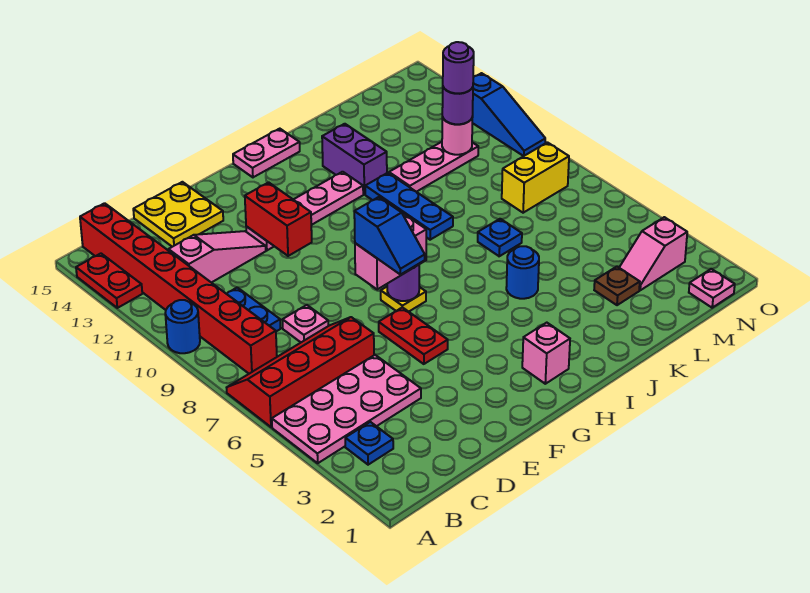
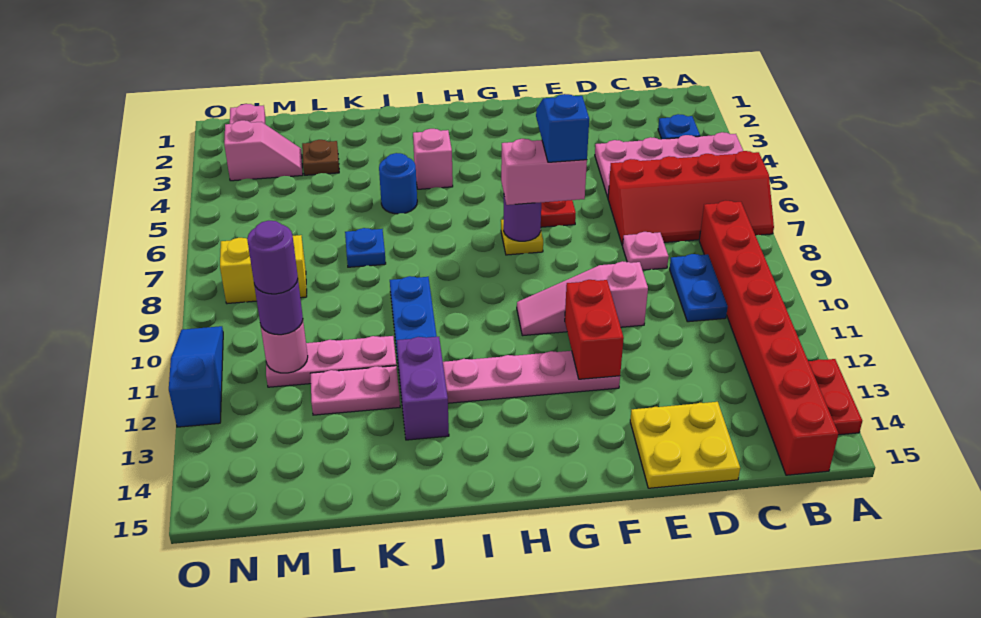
blue round brick A10 level 1 -> none
pink slope C12:E12 level 1 top C -> pink slope E10:G10 level 1 top E
pink brick H2 level 1 -> pink brick I4 level 1
pink plate H15:I15 level 1 -> pink plate K12:L12 level 1

